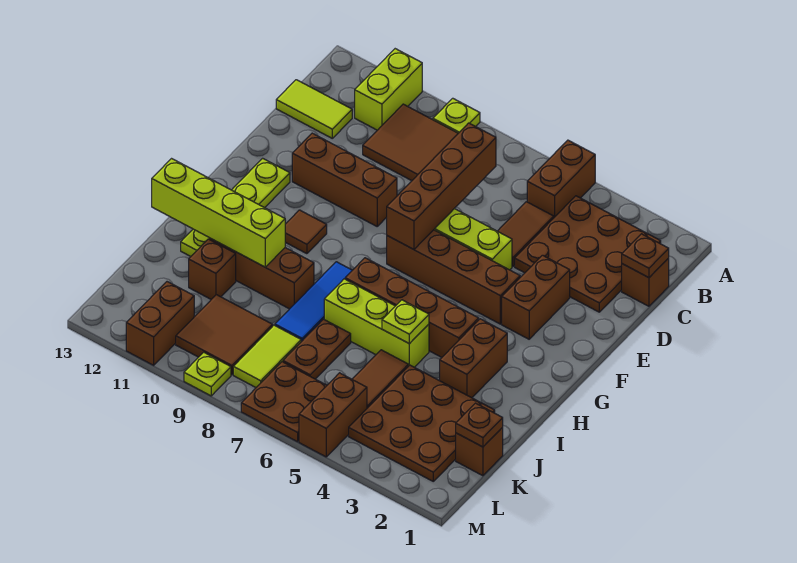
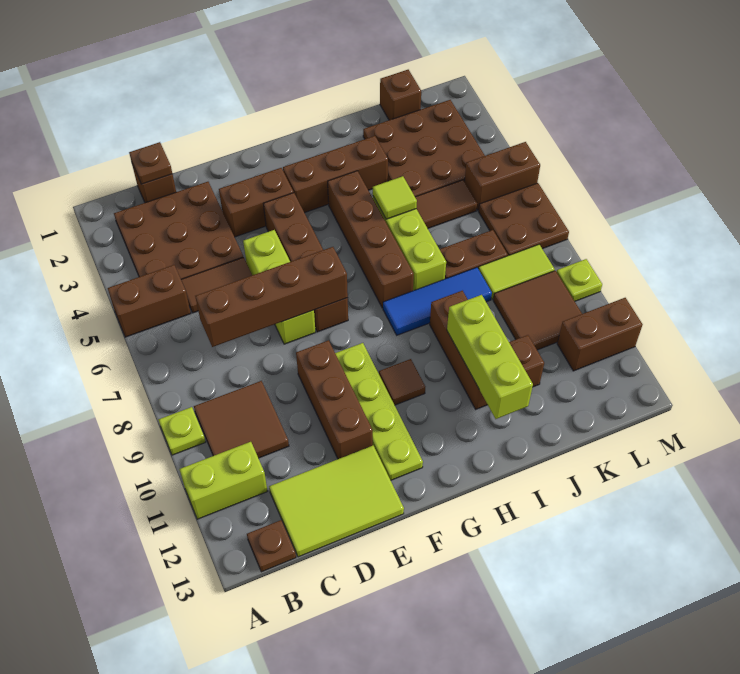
lime tile C12:C13 level 1 -> lime tile C12:E13 level 1
lime plate F12:I12 level 1 -> lime plate F9:F12 level 1
brown brick H3:I3 level 1 -> brown brick G3:I3 level 1
lime plate I5 level 2 -> lime tile I5 level 2
lime brick I10:I13 level 2 -> lime brick I10:I12 level 2
brown plate K1 level 2 -> brown plate B13 level 1

